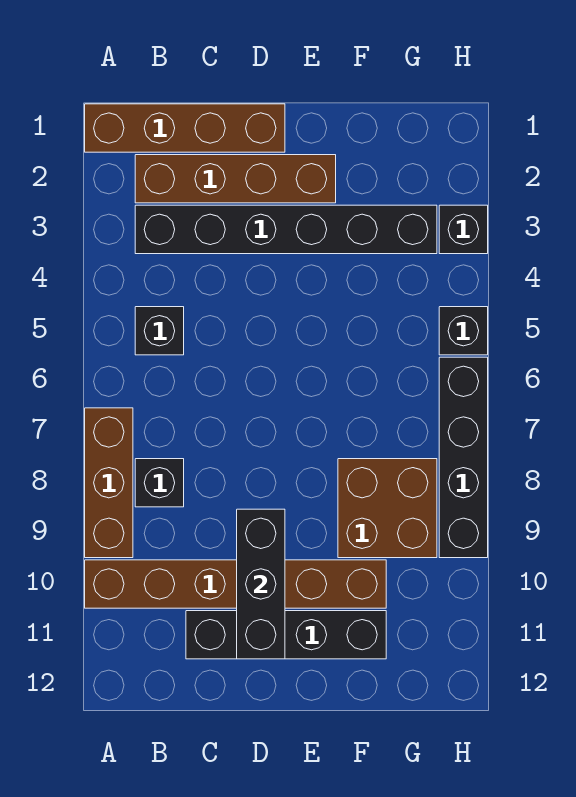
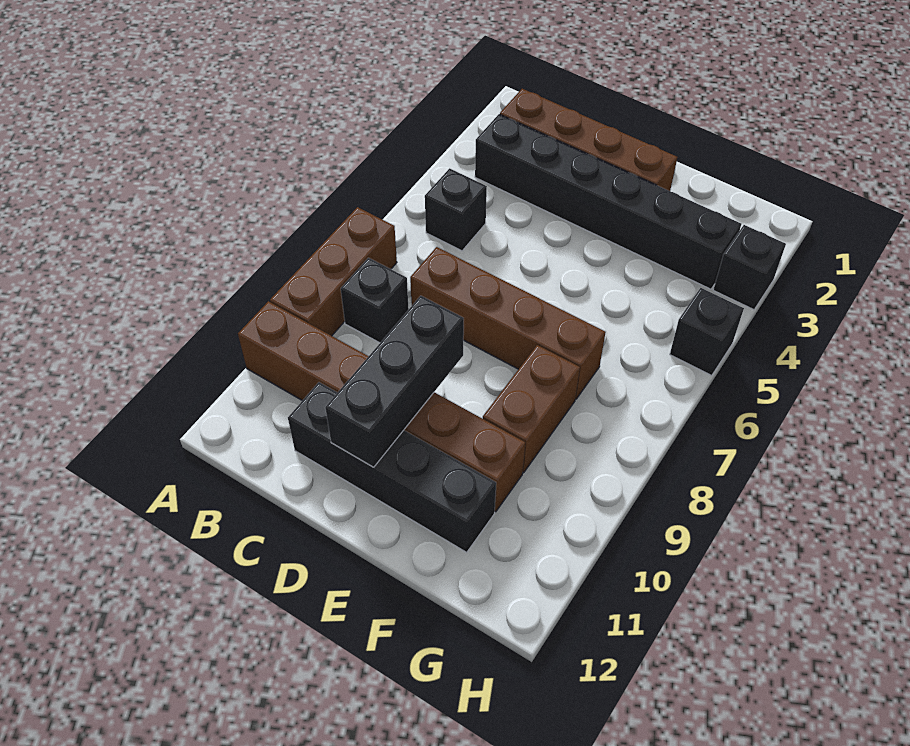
brown brick A1:D1 level 1 -> brown brick C7:F7 level 1
brown brick F8:G9 level 1 -> brown brick F8:F9 level 1
black brick H6:H9 level 1 -> none

